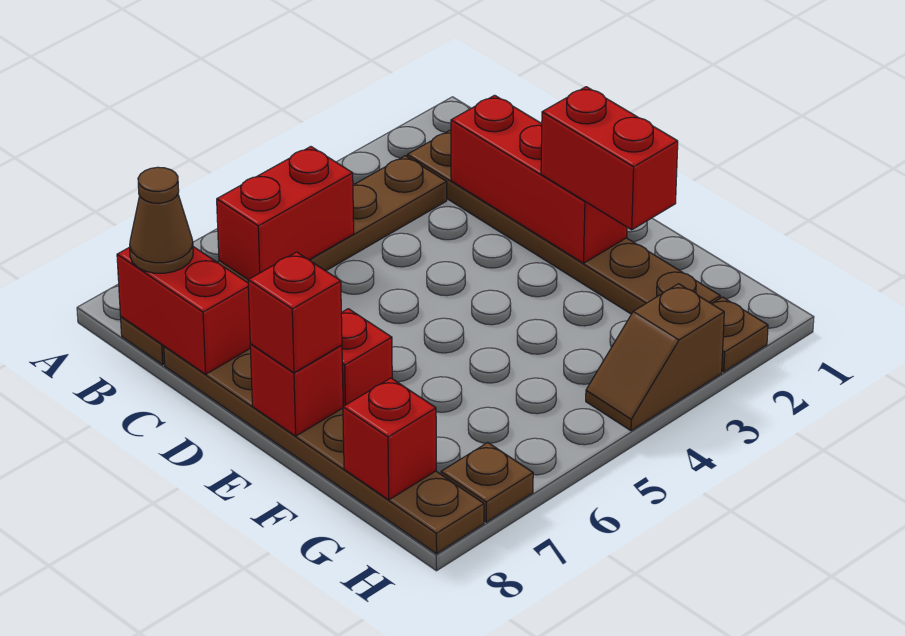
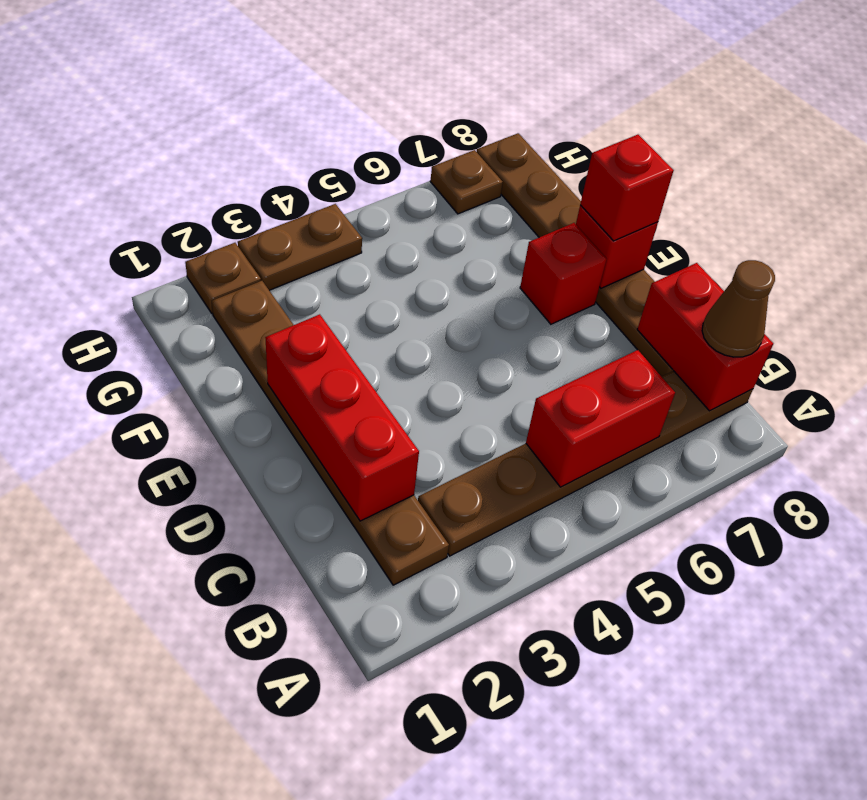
red brick E2:F2 level 3 -> none
red brick G8 level 2 -> none
brown slope H3:H4 level 1 top 3 -> brown plate H3:H4 level 1

